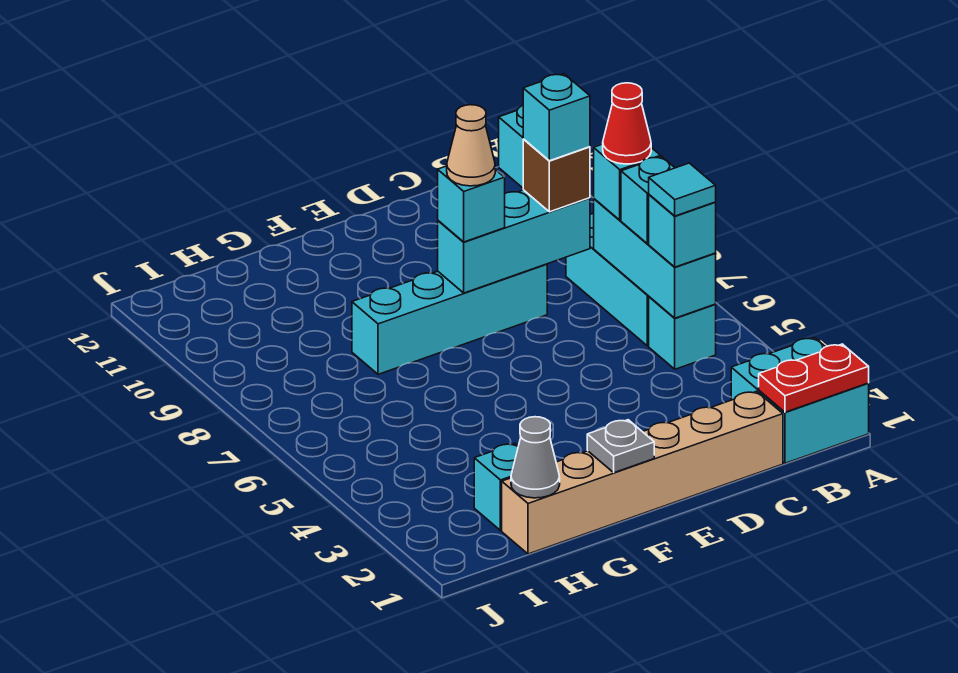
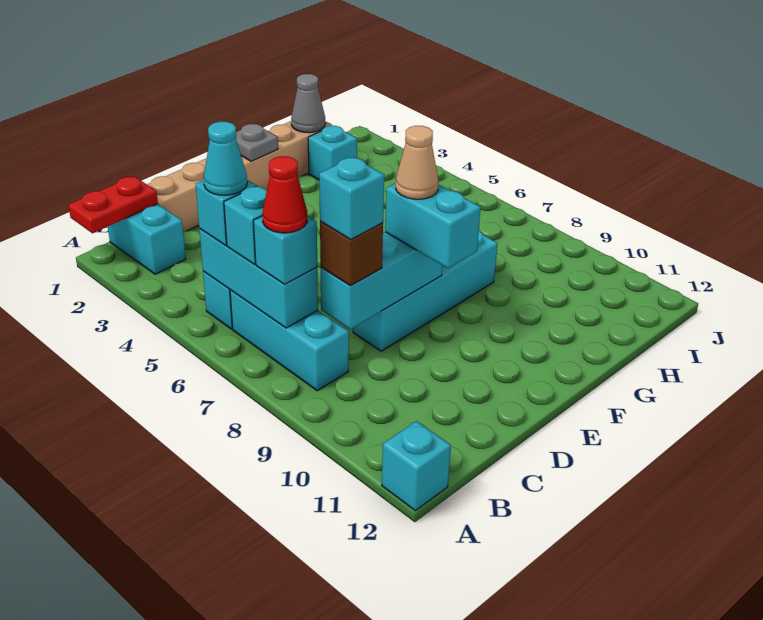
cyan brick A1:B2 level 1 -> cyan brick B1:B2 level 1
cyan tile B5 level 4 -> cyan cone B5 level 4
cyan brick E8 level 3 -> cyan brick E8:E9 level 3

